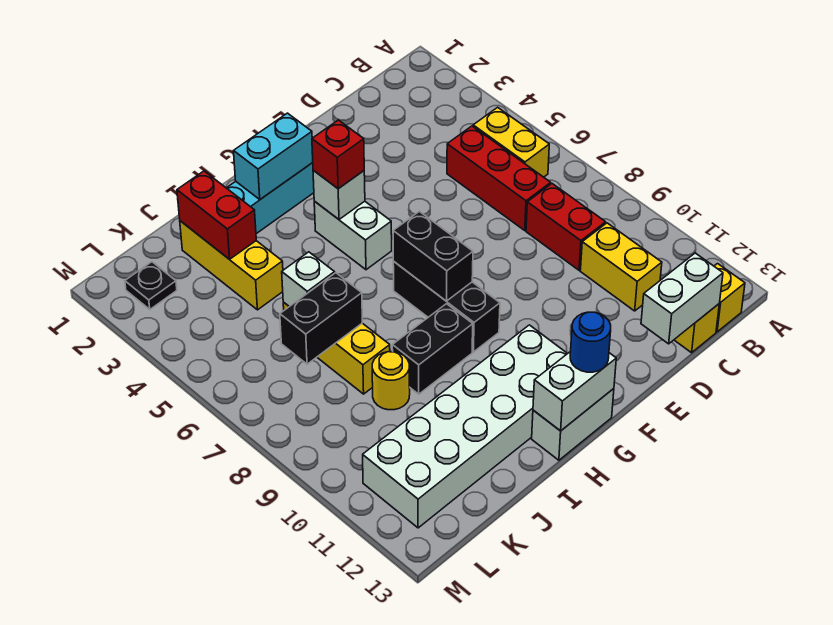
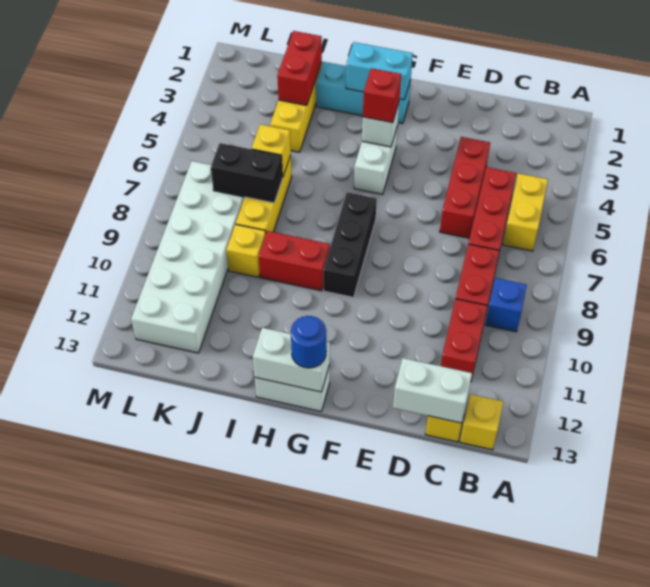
none -> blue brick B9 level 1
yellow brick C10:C11 level 1 -> red brick C10:C11 level 1
none -> red brick D4:D6 level 1
black brick G7:G8 level 2 -> none
white brick G11:L12 level 1 -> white brick K7:L12 level 1
black brick H9:I9 level 1 -> red brick H9:I9 level 1
white brick J6 level 2 -> yellow brick J6 level 2
yellow round brick J9 level 1 -> yellow brick J9 level 1
black plate L2 level 1 -> none

